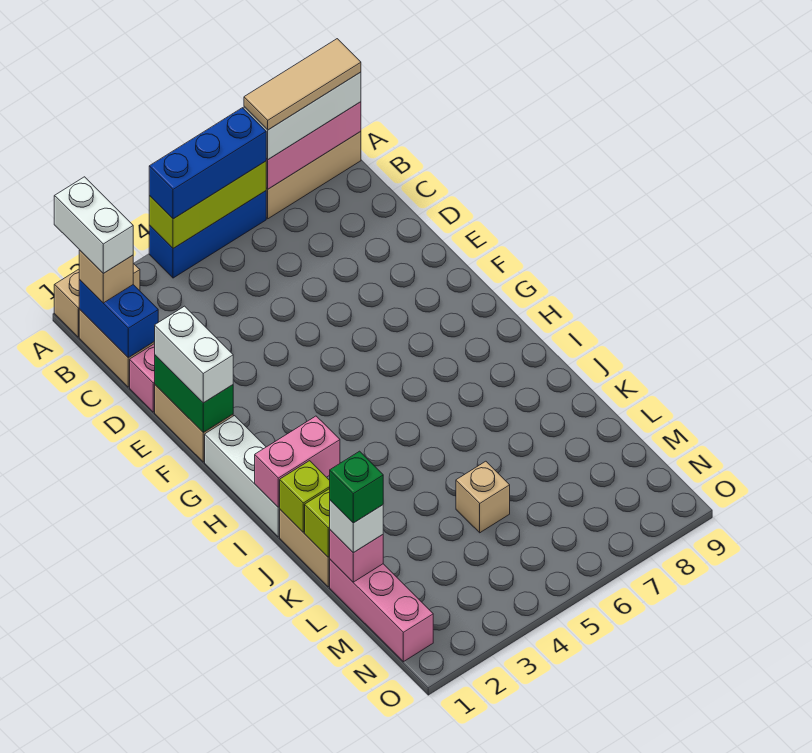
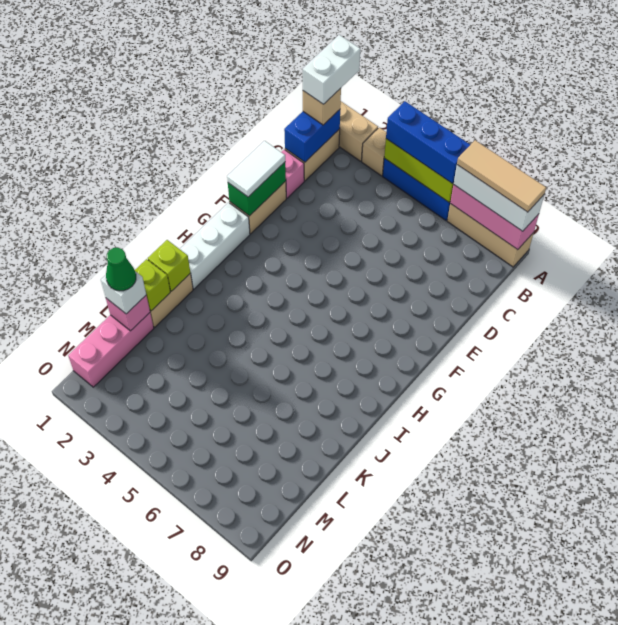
white brick E1:F1 level 3 -> white tile E1:F1 level 3
pink brick I1:I2 level 2 -> none
green brick L1 level 4 -> green cone L1 level 4
tan brick L5 level 1 -> tan brick A3 level 1

